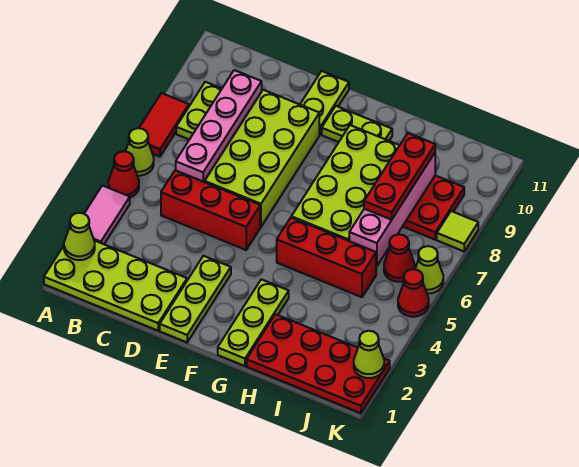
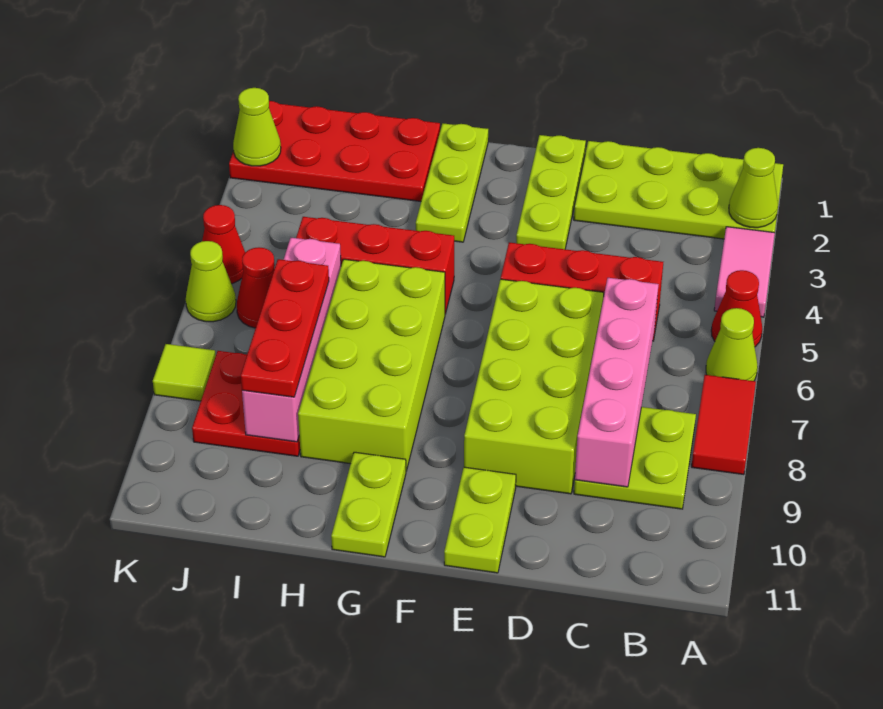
lime plate F10:G10 level 1 -> lime plate G10:G11 level 1

